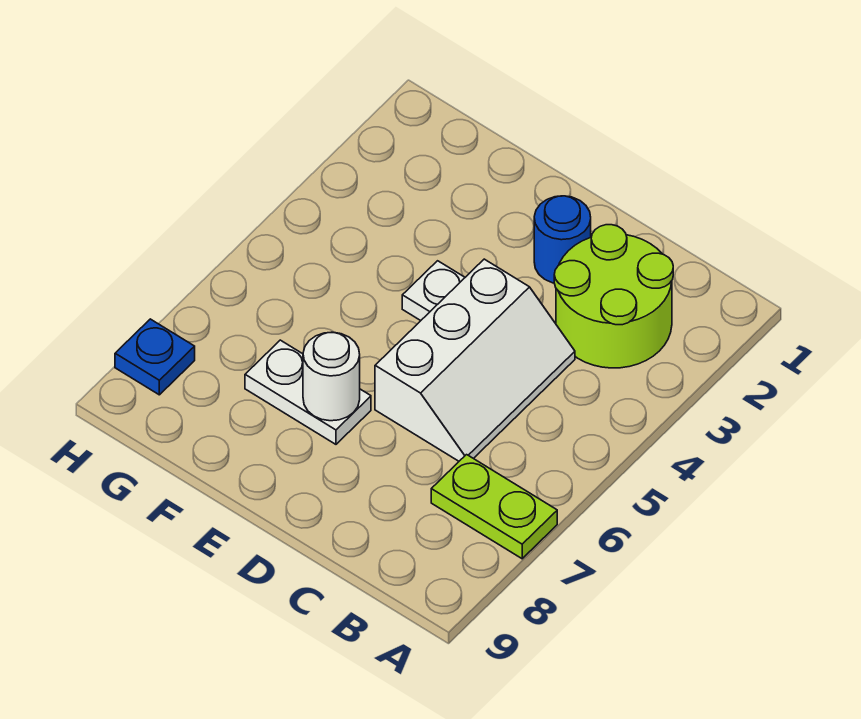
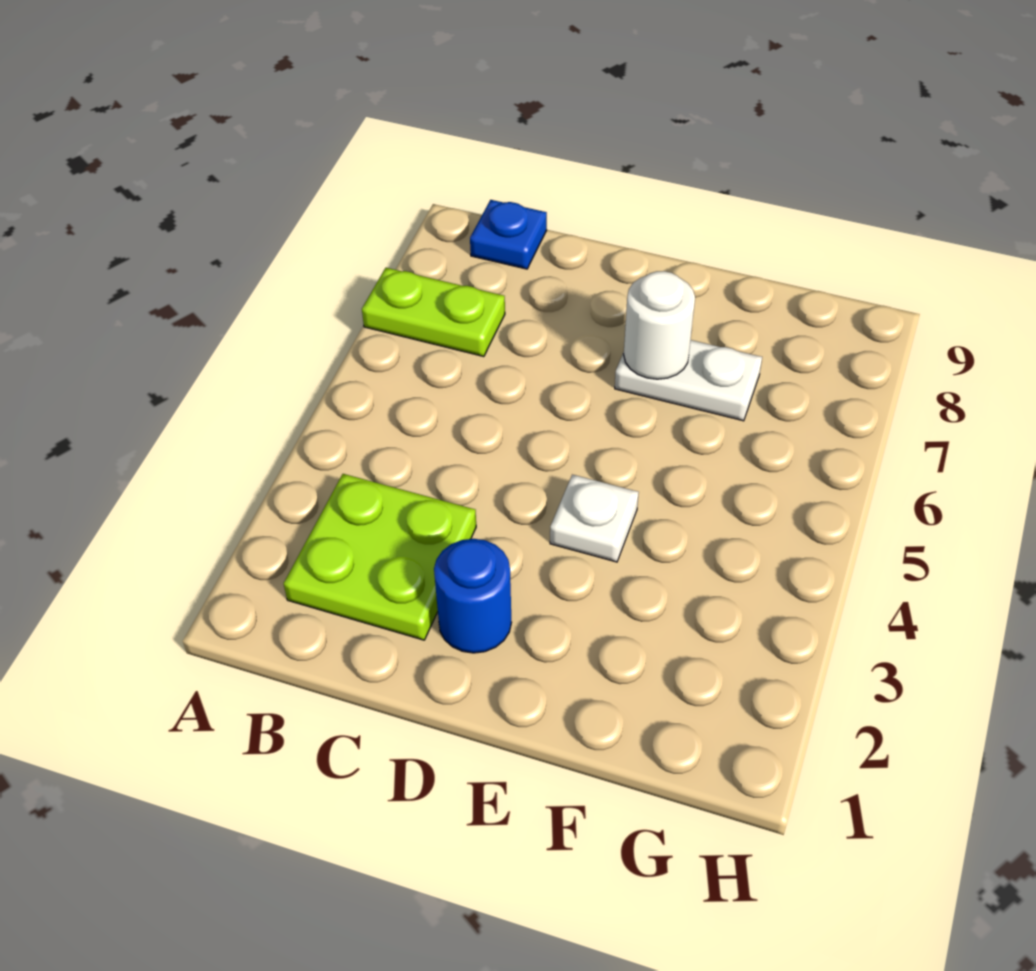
lime round brick B2:C3 level 1 -> lime plate B2:C3 level 1
white slope C4:D6 level 1 top D -> none
blue plate H8 level 1 -> blue plate B9 level 1

